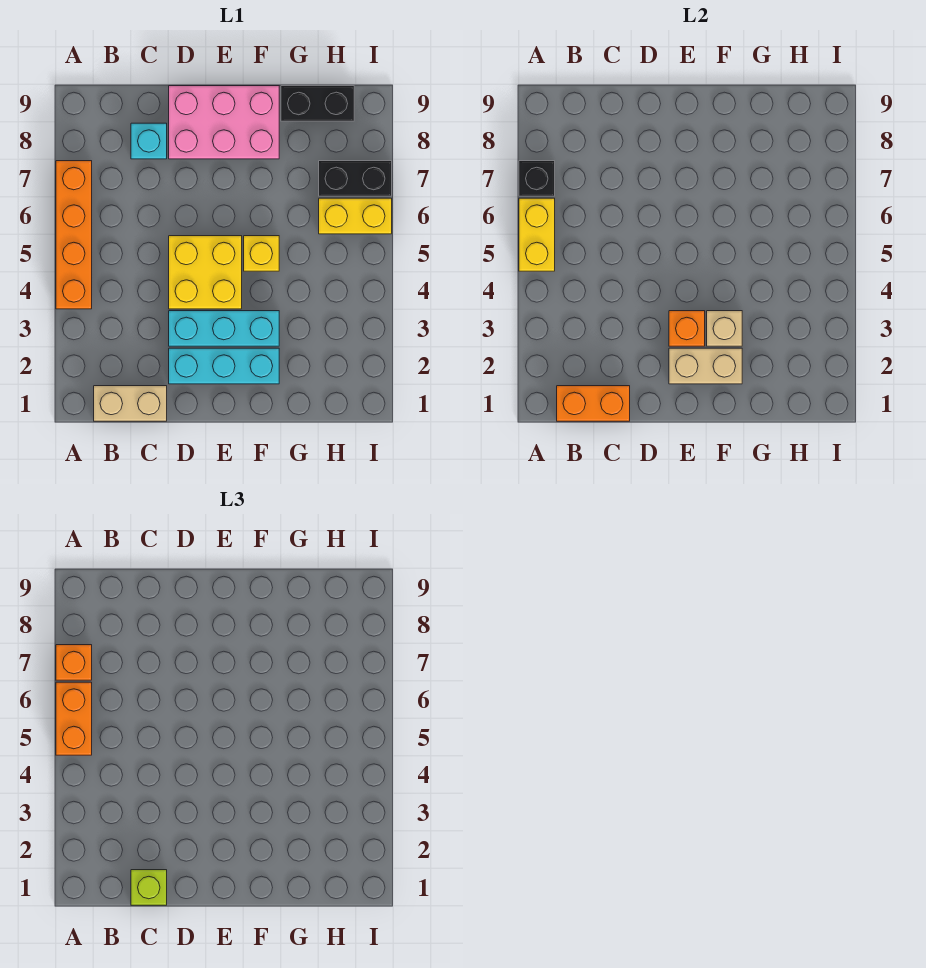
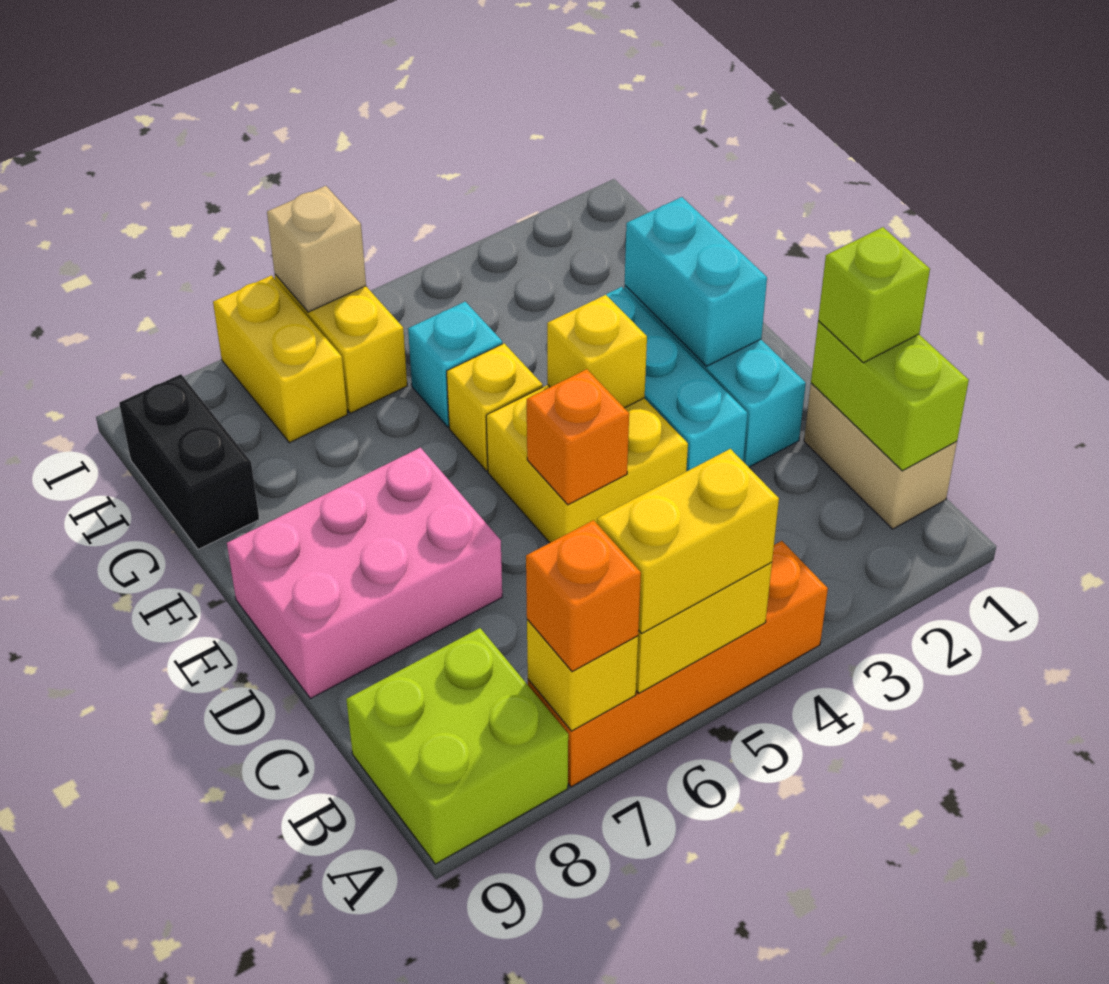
orange brick A5:A6 level 3 -> yellow brick A5:A6 level 3
black brick A7 level 2 -> yellow brick A7 level 2
none -> lime brick A8:B9 level 1
orange brick B1:C1 level 2 -> lime brick B1:C1 level 2
cyan brick C8 level 1 -> cyan brick G5 level 1
pink brick D8:F9 level 1 -> pink brick D7:E9 level 1
tan brick E2:F2 level 2 -> cyan brick E2:F2 level 2
orange brick E3 level 2 -> orange brick D5 level 2
none -> yellow brick E4 level 2
tan brick F3 level 2 -> tan brick I6 level 2
black brick H7:I7 level 1 -> yellow brick H7:I7 level 1

